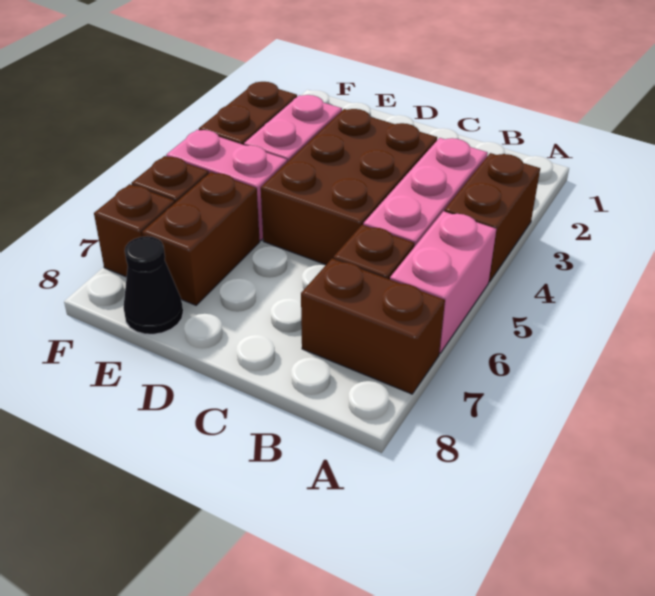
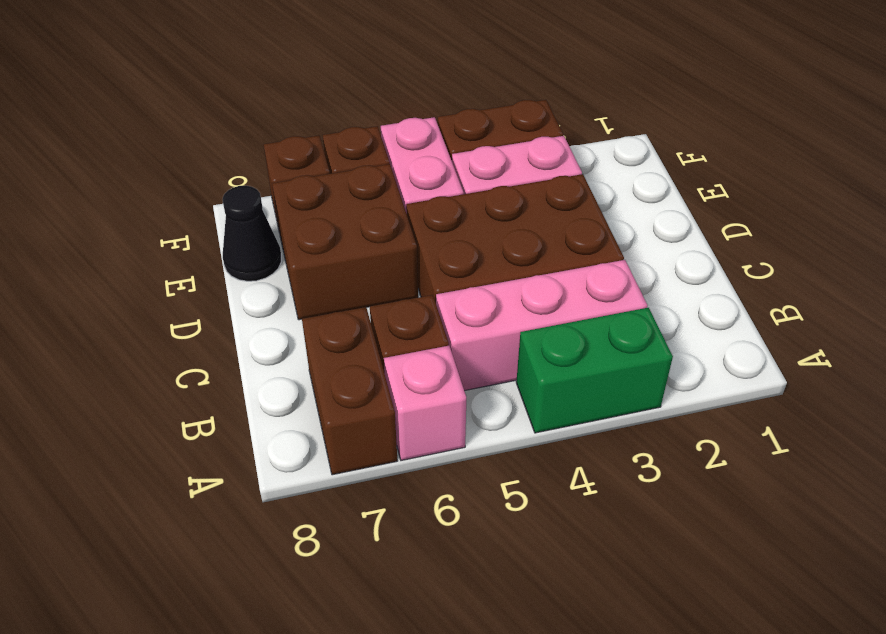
brown brick A3:A4 level 1 -> green brick A3:A4 level 1
pink brick A5:A6 level 1 -> pink brick A6 level 1
brown brick E6:E7 level 1 -> brown brick D6:E7 level 1

